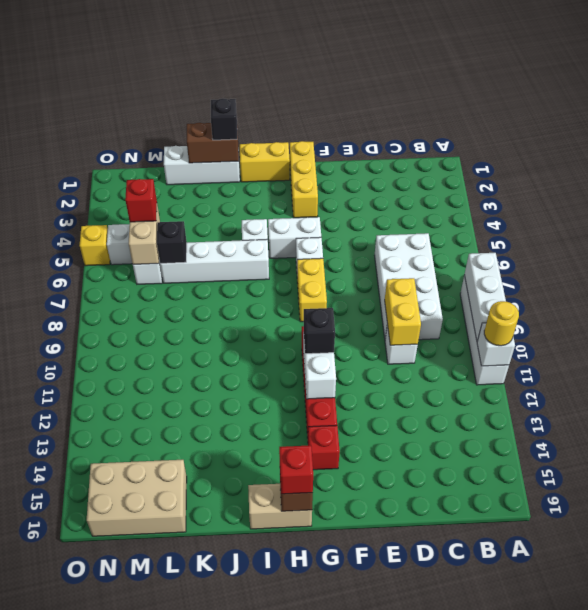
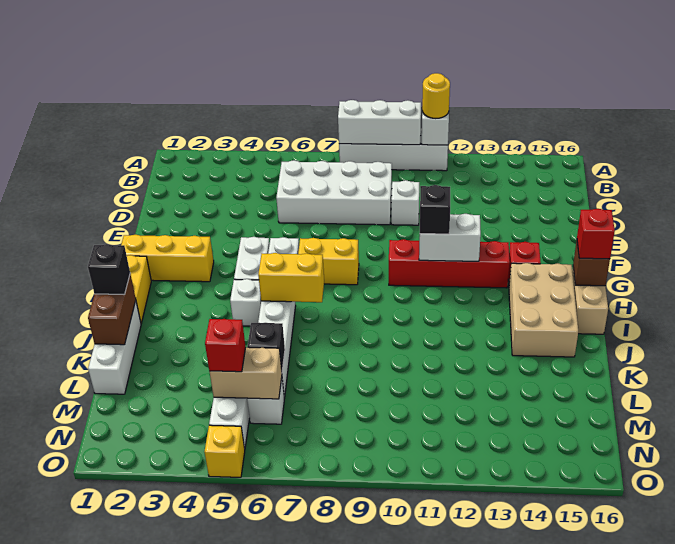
yellow brick D9:D10 level 2 -> yellow brick I6:I7 level 2
tan brick L15:N16 level 1 -> tan brick H14:J15 level 1

